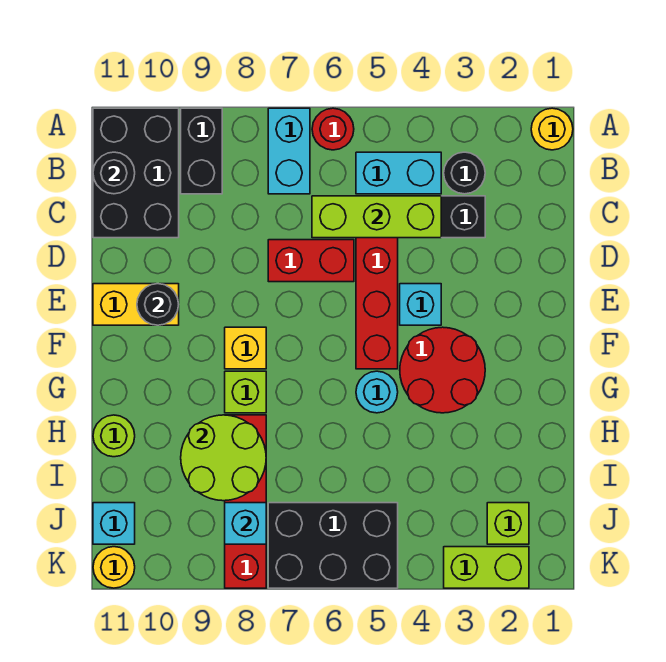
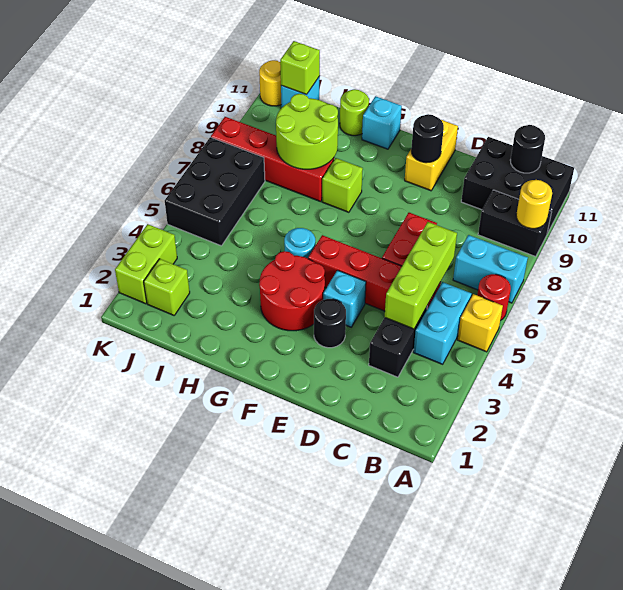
yellow round brick A1 level 1 -> yellow round brick A9 level 2
black round brick B3 level 1 -> black round brick E3 level 1
yellow brick F8 level 1 -> yellow brick A5 level 1
cyan brick J8 level 2 -> cyan brick G11 level 1
none -> lime brick J11 level 2

